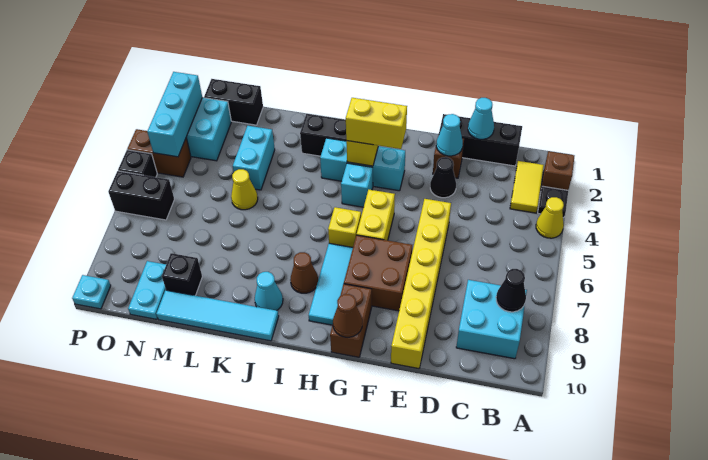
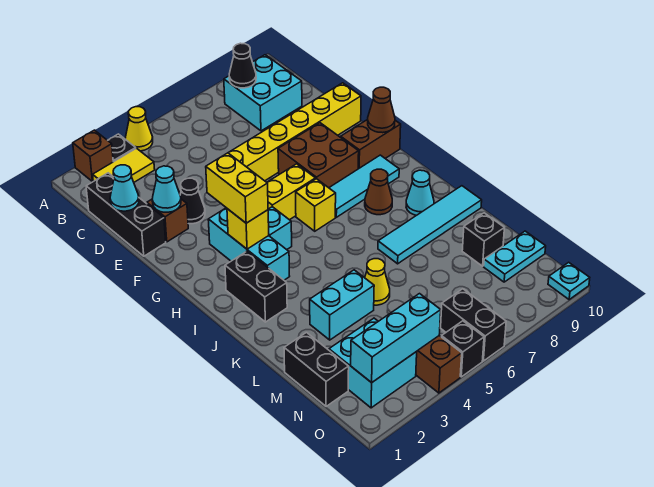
cyan tile J10:M10 level 1 -> cyan tile K7:K10 level 1

